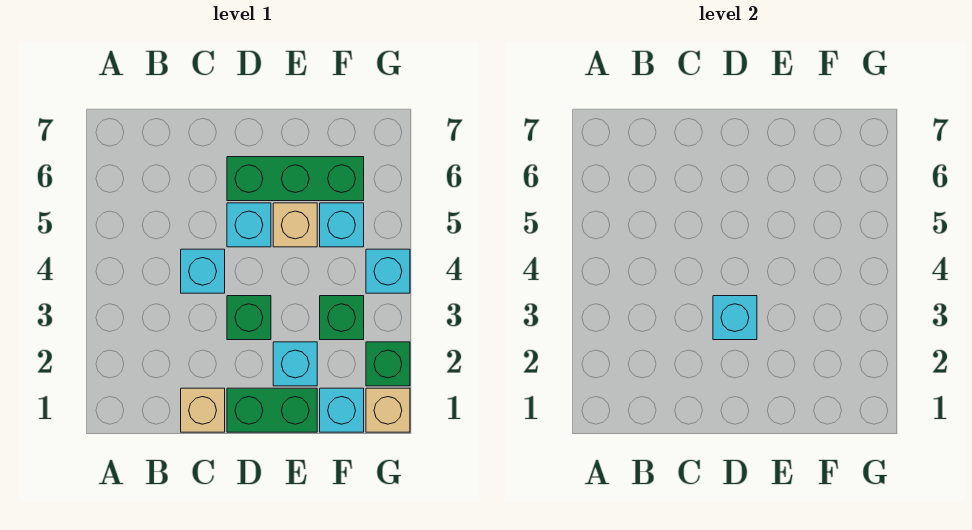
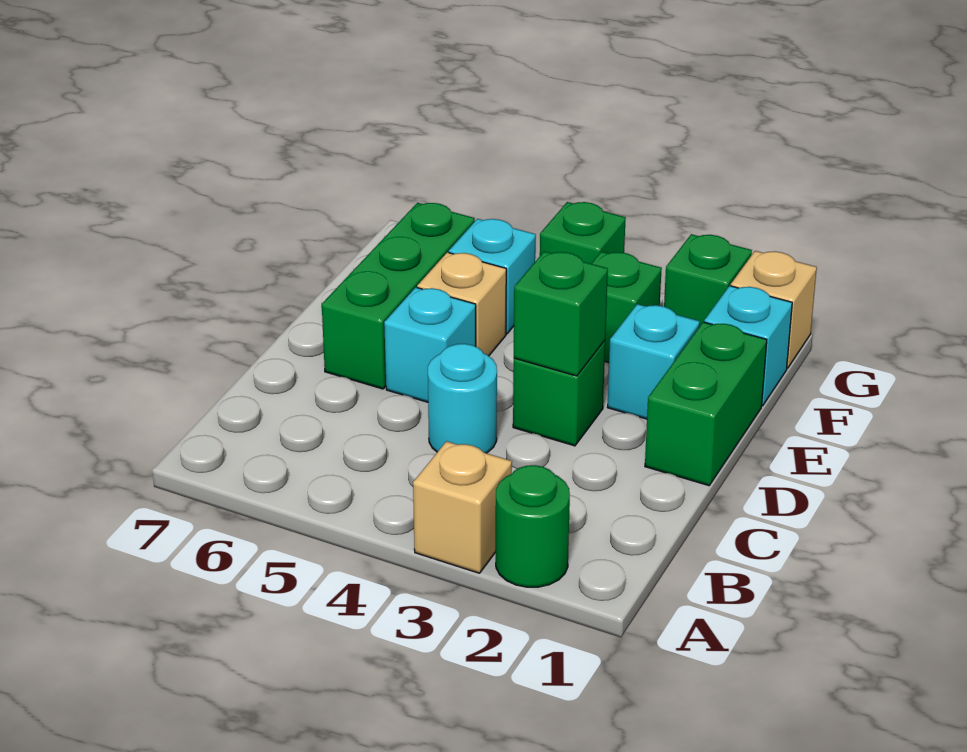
none -> green round brick A2 level 1
tan brick C1 level 1 -> tan brick A3 level 1
cyan brick C4 level 1 -> cyan round brick C4 level 1
cyan brick D3 level 2 -> green brick D3 level 2
cyan brick G4 level 1 -> green brick G4 level 1

